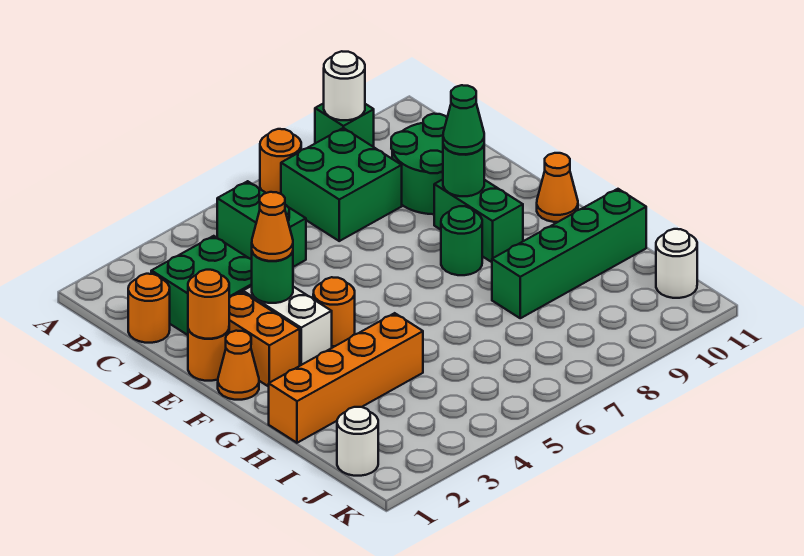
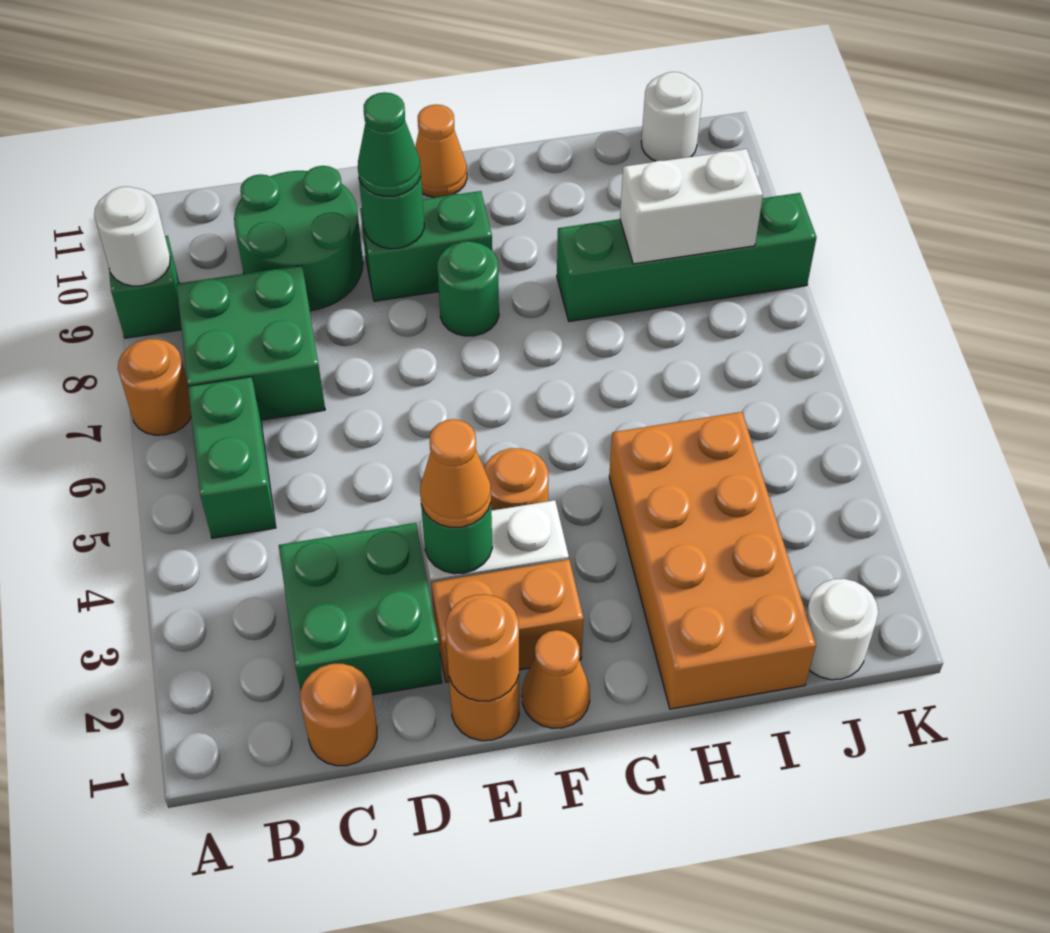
green brick B5:C5 level 1 -> green brick B5:B6 level 1
orange brick H1:H4 level 1 -> orange brick H1:I4 level 1
green brick H8:H11 level 1 -> green brick H8:K8 level 1
none -> white brick I8:J8 level 2

